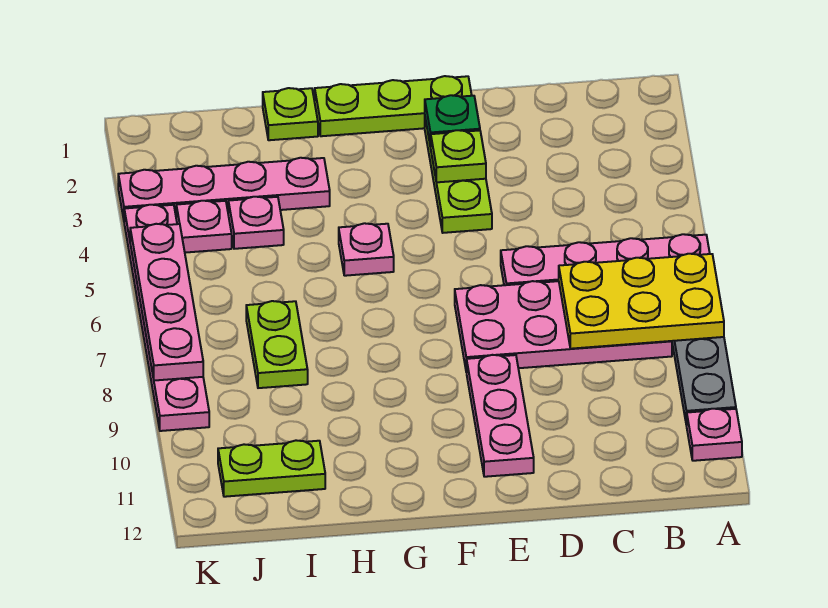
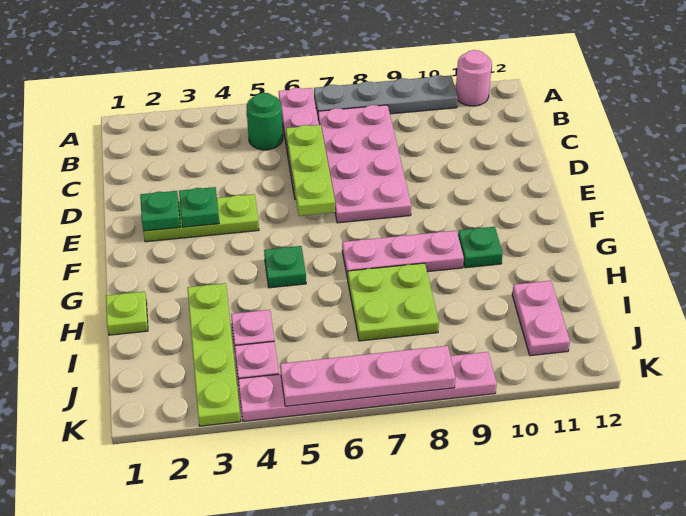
yellow plate A7:C8 level 2 -> none
pink plate A11 level 1 -> pink round brick A11 level 1
none -> green round brick B5 level 1
lime plate E1:G1 level 1 -> lime plate C6:E6 level 2
lime plate E3 level 2 -> green plate E3 level 2
pink plate E9:E11 level 1 -> pink plate G7:G9 level 1
pink plate G5 level 1 -> green plate G5 level 1
none -> green plate G10 level 1
pink plate H3:K3 level 1 -> lime plate H3:K3 level 1
lime plate I7:I8 level 1 -> lime plate H7:I8 level 1
lime plate I11:J11 level 1 -> pink plate I11:J11 level 1

